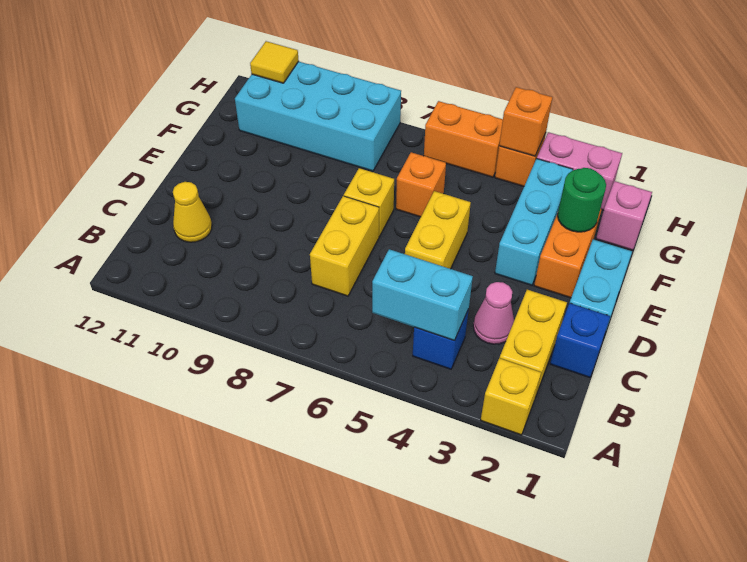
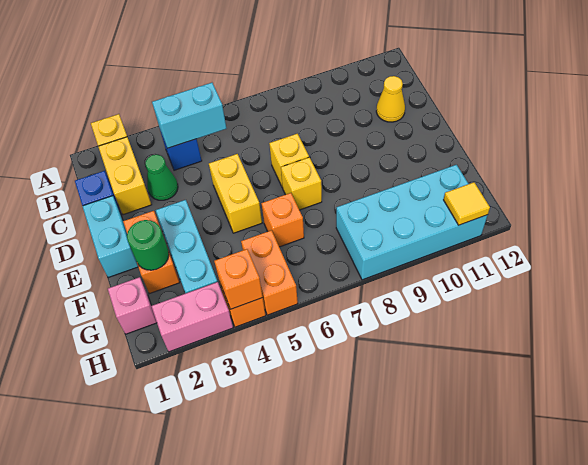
pink cone C3 level 1 -> green cone C3 level 1
yellow brick C7:D7 level 1 -> yellow brick D7 level 1
orange brick H5:H6 level 1 -> orange brick G5:H5 level 1

